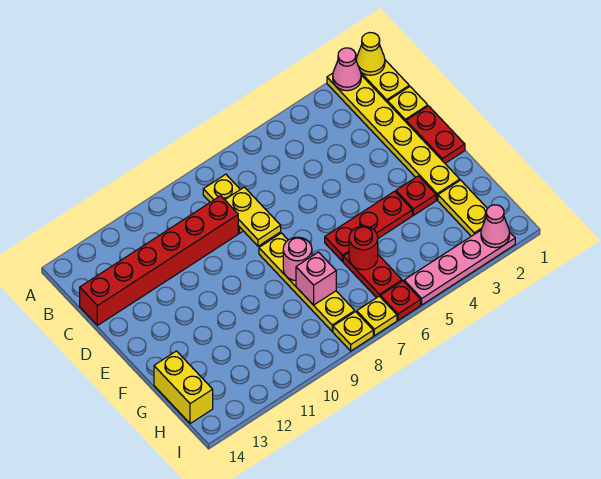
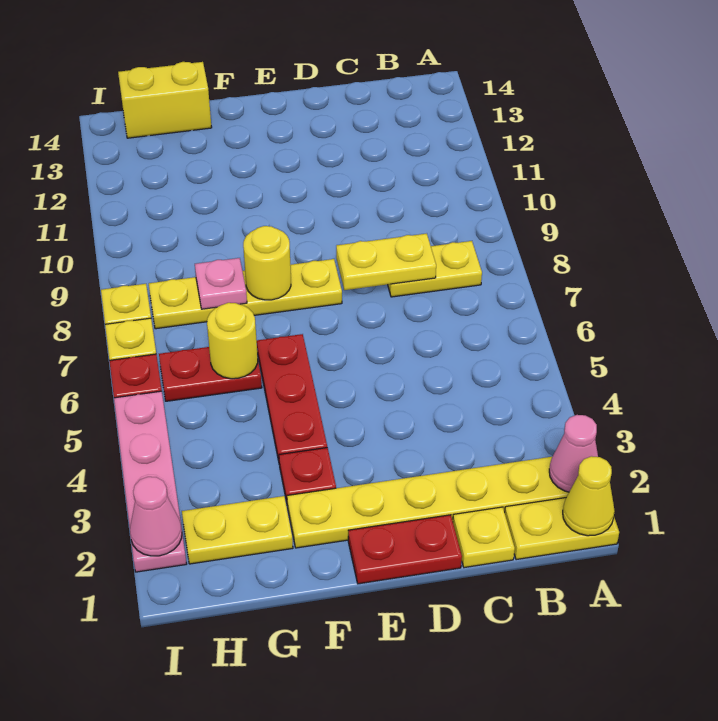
red brick C9:C14 level 1 -> none
pink round brick F8 level 2 -> yellow round brick F8 level 2
red round brick G6 level 2 -> yellow round brick G6 level 2
pink brick G8 level 2 -> pink plate G8 level 2

